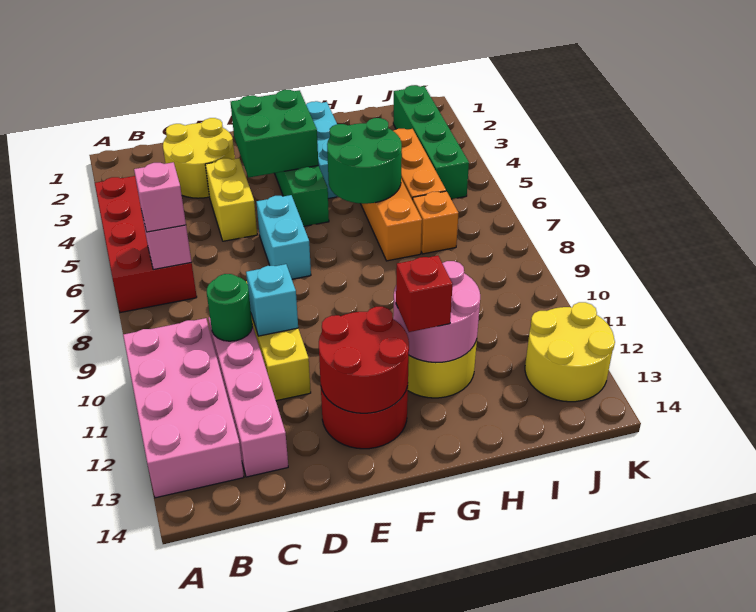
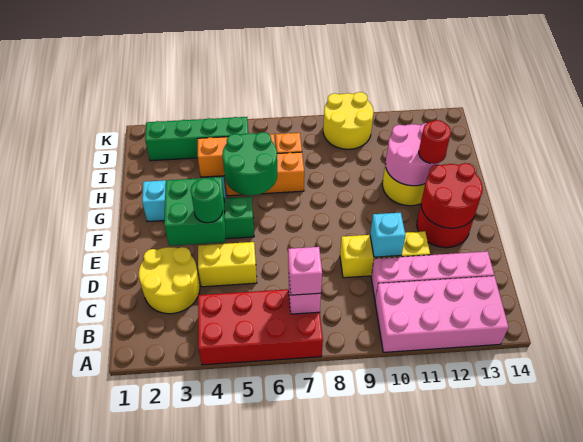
green round brick C10 level 2 -> green round brick E4 level 3
cyan brick E6:E7 level 1 -> none
red brick G12 level 3 -> red round brick G12 level 3
yellow round brick J12:K13 level 1 -> yellow round brick J9:K10 level 1

